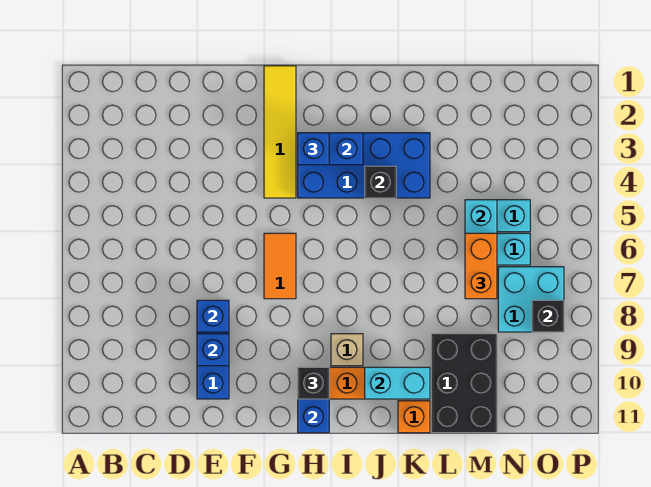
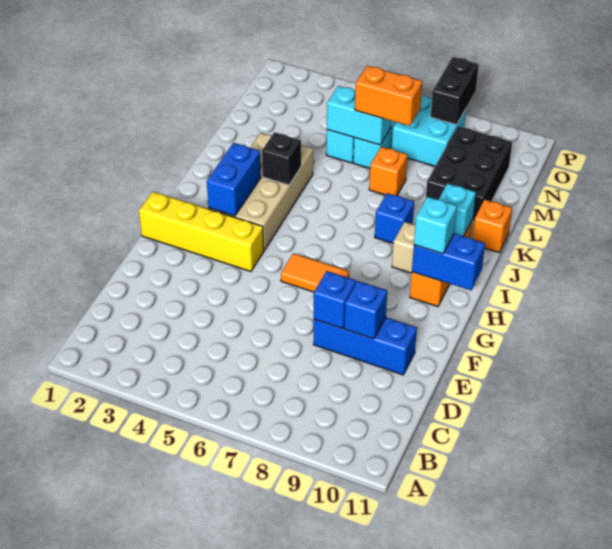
yellow tile G1:G4 level 1 -> yellow brick G1:G4 level 1
blue brick H3:K4 level 1 -> tan brick H3:K4 level 1
blue brick H3 level 3 -> blue brick J8 level 1
black brick H10 level 3 -> cyan brick H10 level 3
cyan brick J10:K10 level 2 -> cyan brick J10 level 2
none -> orange brick L7 level 1
black brick L9:M11 level 1 -> black brick L9:N10 level 1
black brick O8 level 2 -> black brick O8:P8 level 2

